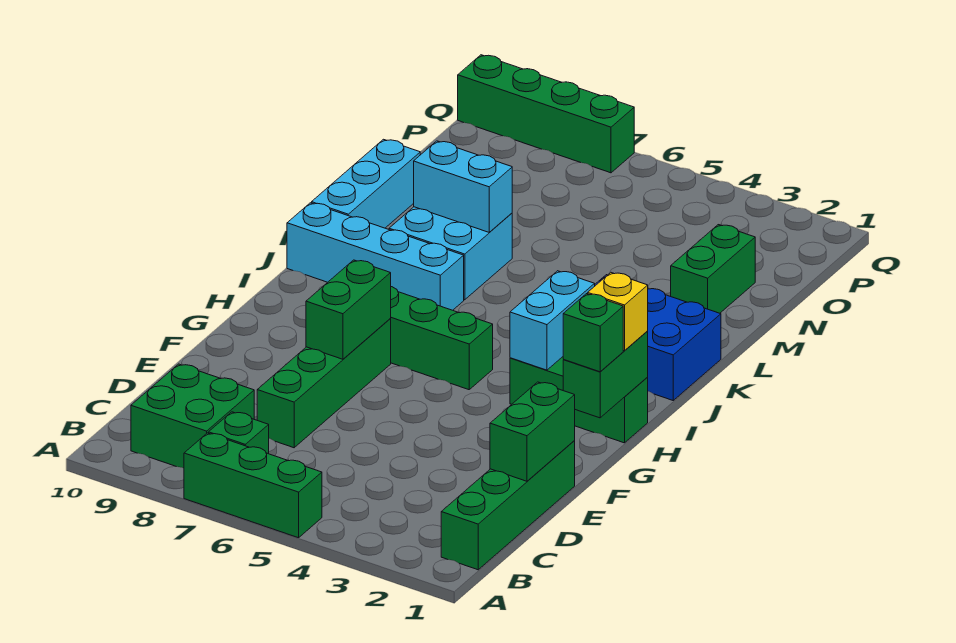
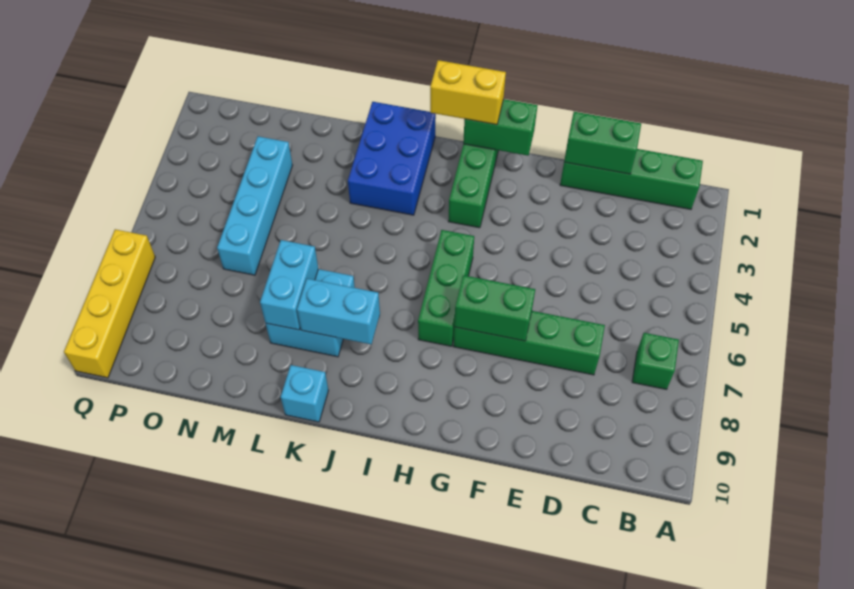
green brick A5:A7 level 1 -> none
green brick B8:C9 level 1 -> none
green brick G1 level 3 -> none
yellow brick H1 level 3 -> yellow brick H1:I1 level 3
cyan brick H3:I3 level 2 -> cyan brick J8:K8 level 2
cyan brick J7:J10 level 1 -> cyan brick N3:N6 level 1
cyan brick K10:M10 level 1 -> cyan brick K10 level 1
green brick M2:N2 level 1 -> none
green brick Q7:Q10 level 1 -> yellow brick Q7:Q10 level 1

